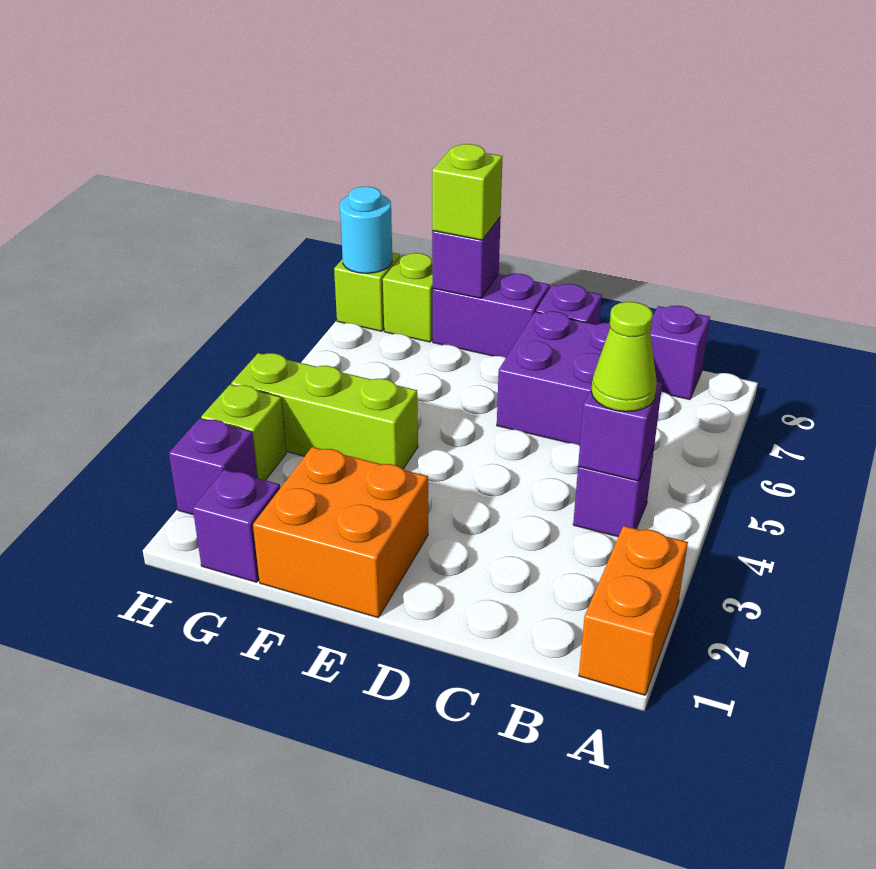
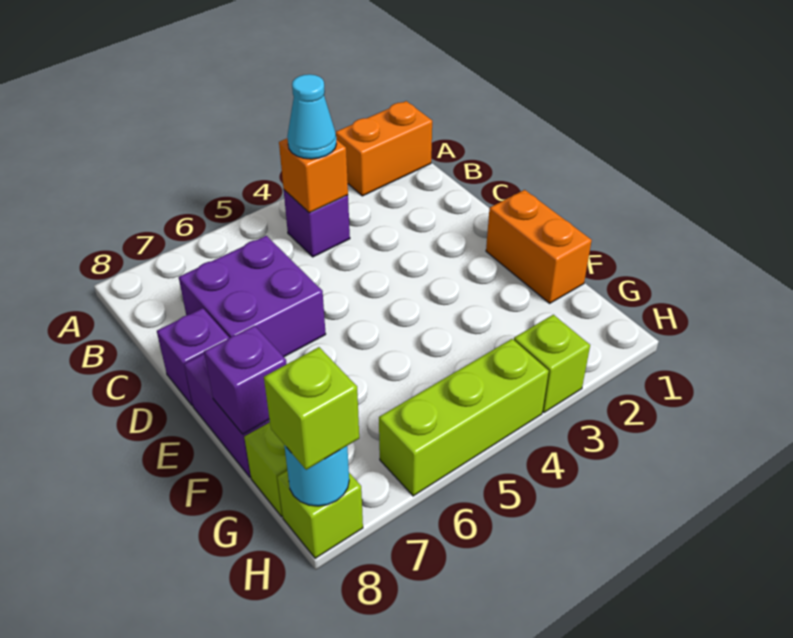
purple brick B4 level 2 -> orange brick B4 level 2
lime cone B4 level 3 -> cyan cone B4 level 3
purple brick B8 level 1 -> none
orange brick E1:F2 level 1 -> orange brick E1:F1 level 1
lime brick F4:H4 level 1 -> lime brick H4:H6 level 1
lime brick F8 level 3 -> lime brick H8 level 3
purple brick G1 level 1 -> none
purple brick H2 level 1 -> none

